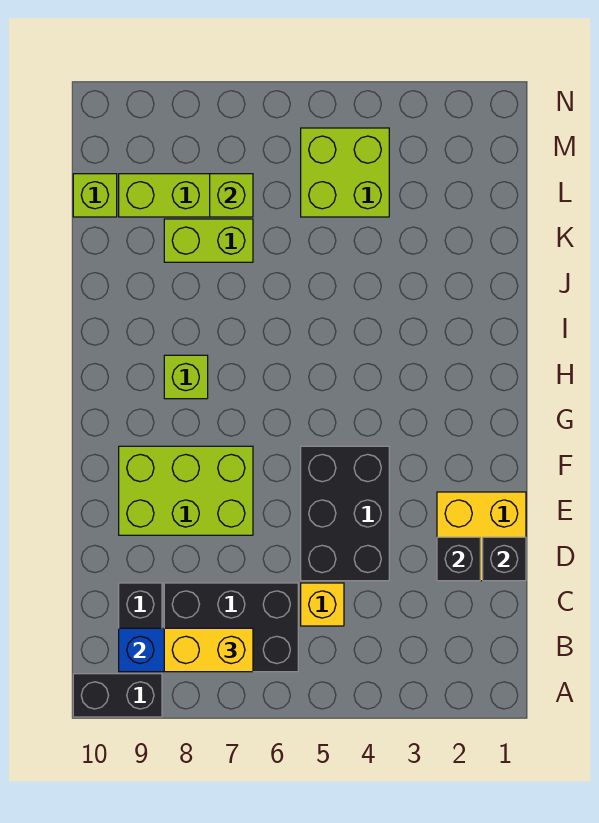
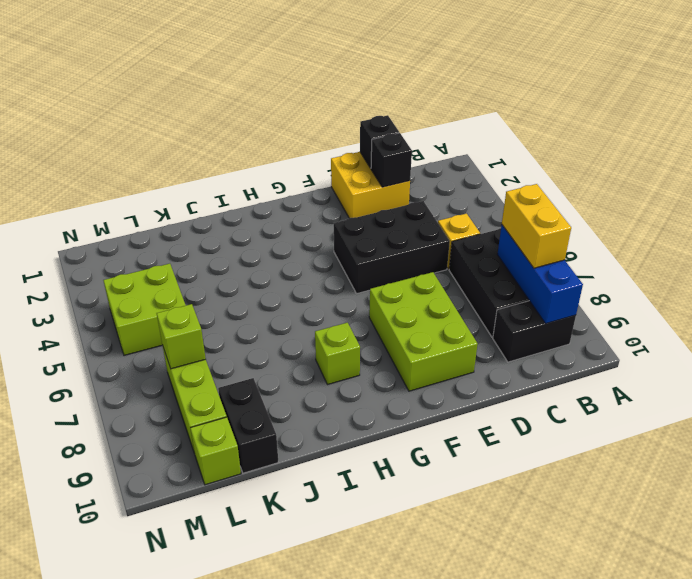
black brick A9:A10 level 1 -> black brick K9:K10 level 1
lime brick K7:K8 level 1 -> none

